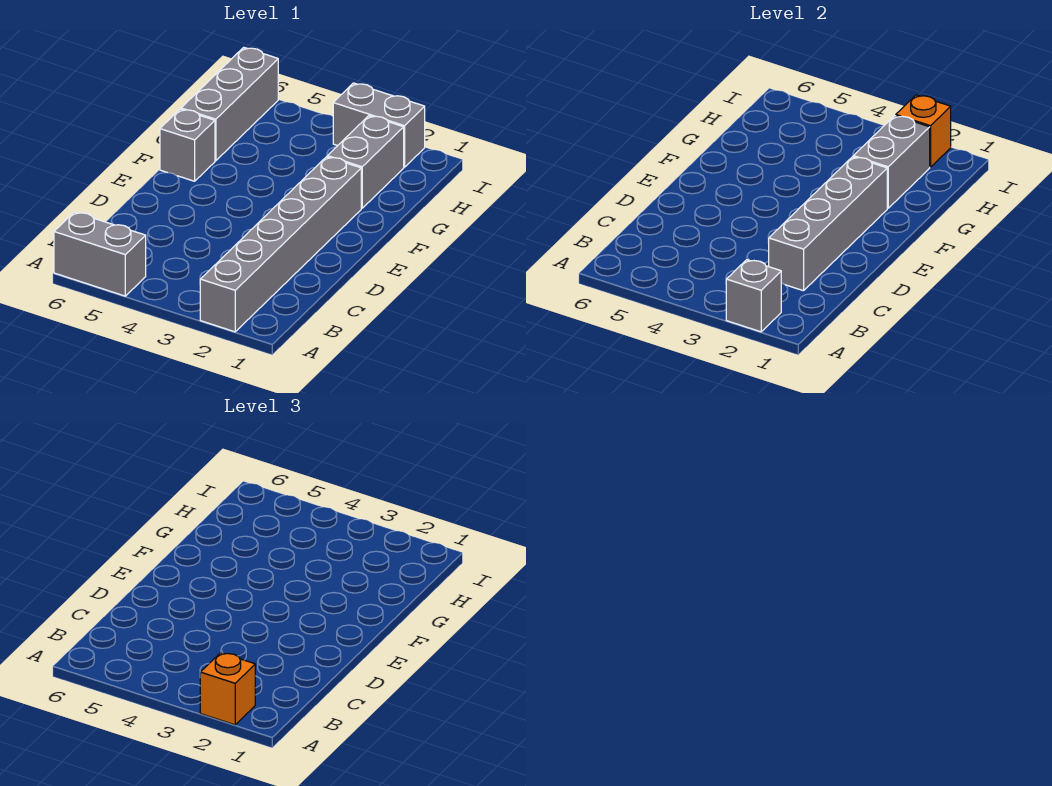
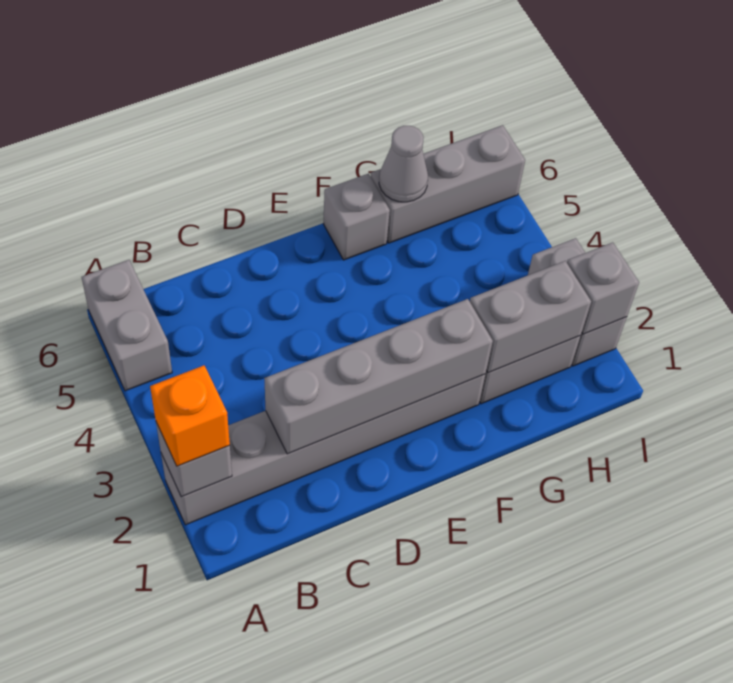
none -> grey cone G6 level 2
orange brick I2 level 2 -> grey brick I2 level 2

